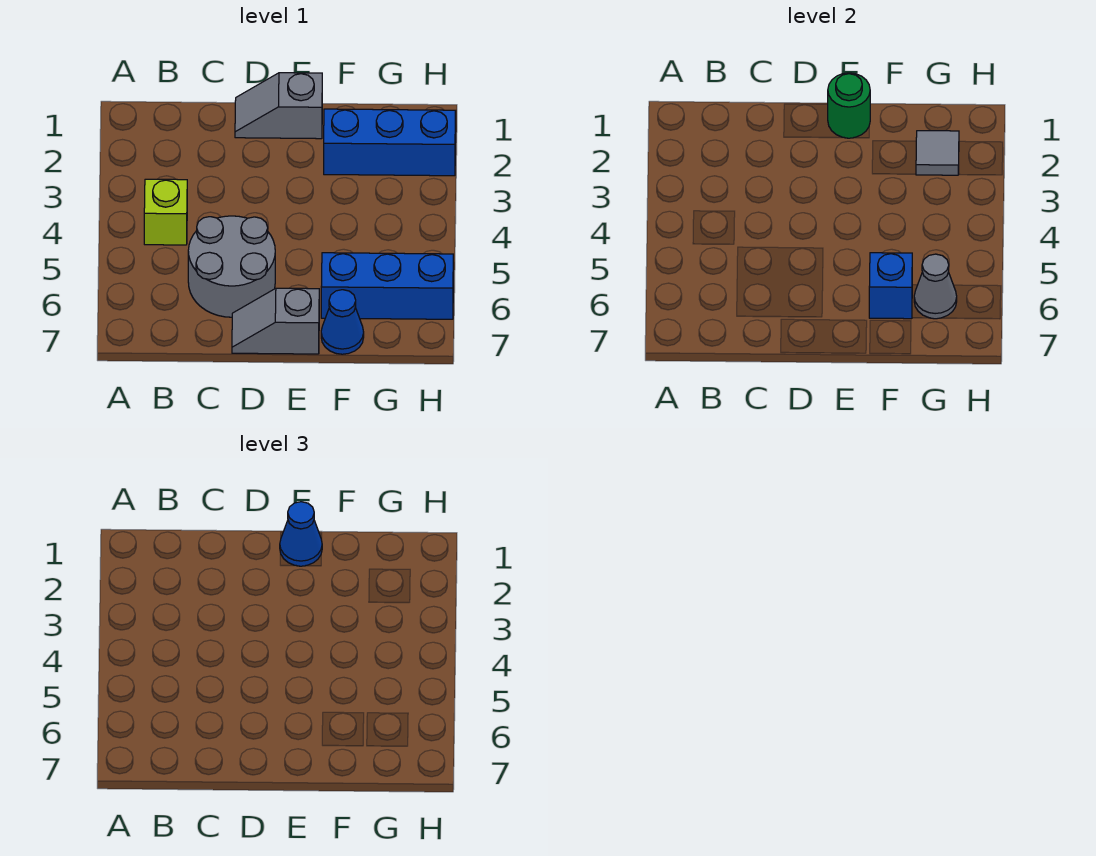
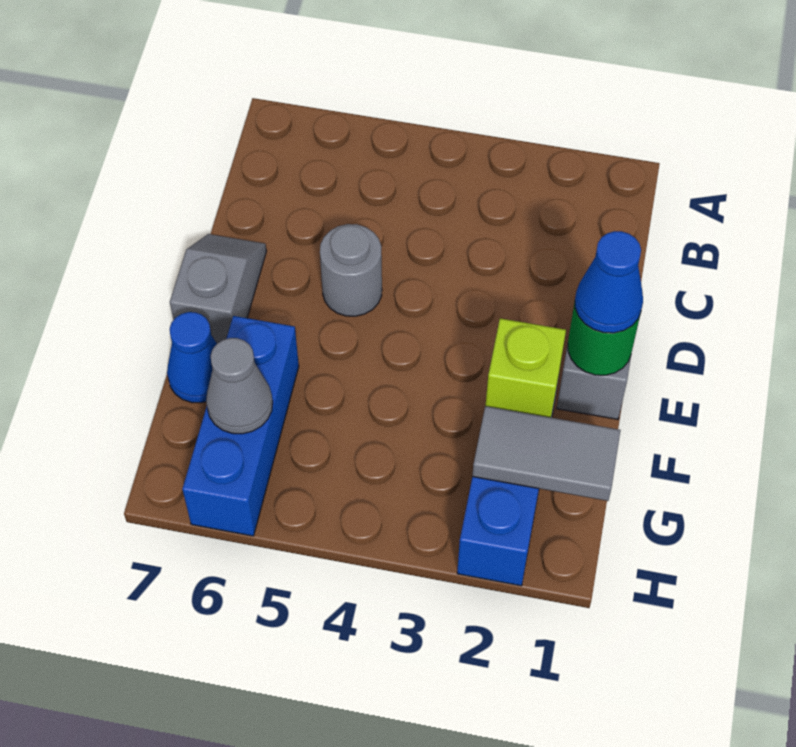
lime brick B4 level 1 -> lime brick F2 level 2
grey round brick C5:D6 level 1 -> grey round brick D5 level 1
blue brick F6 level 2 -> none
grey tile G2 level 2 -> grey tile G1:G2 level 2

